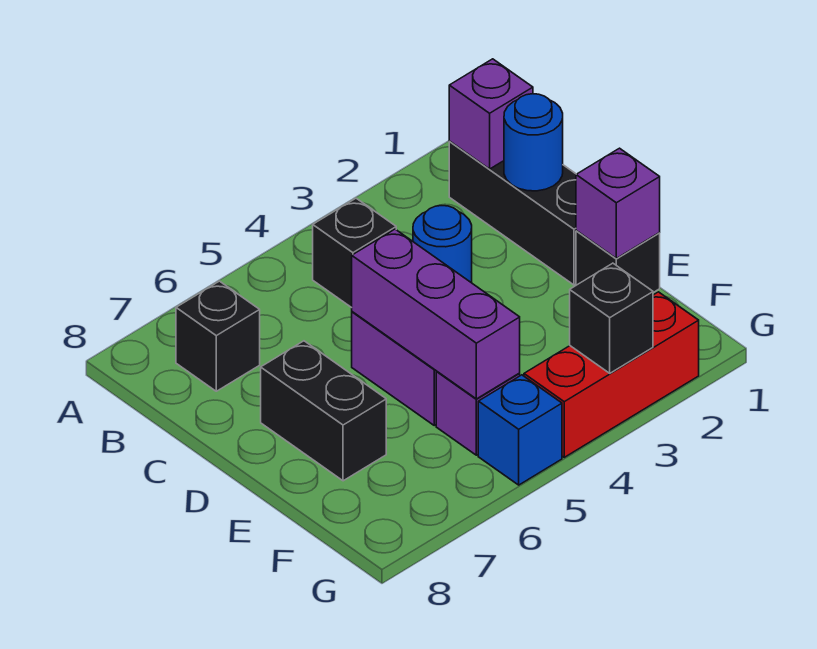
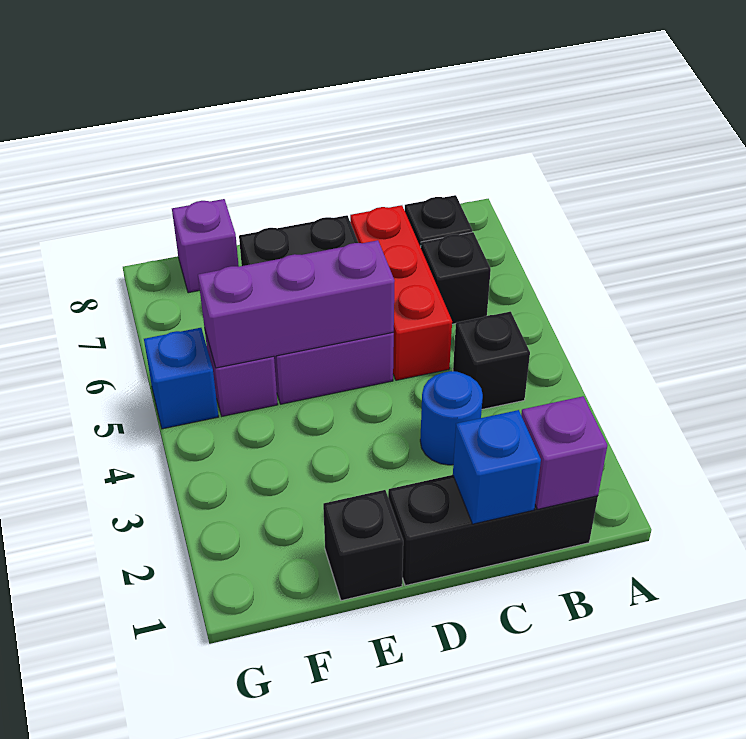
blue round brick C1 level 2 -> blue brick C1 level 2
purple brick E1 level 2 -> purple brick F8 level 1
red brick G2:G4 level 1 -> red brick C5:C7 level 1
black brick G3 level 2 -> black brick B6 level 1

